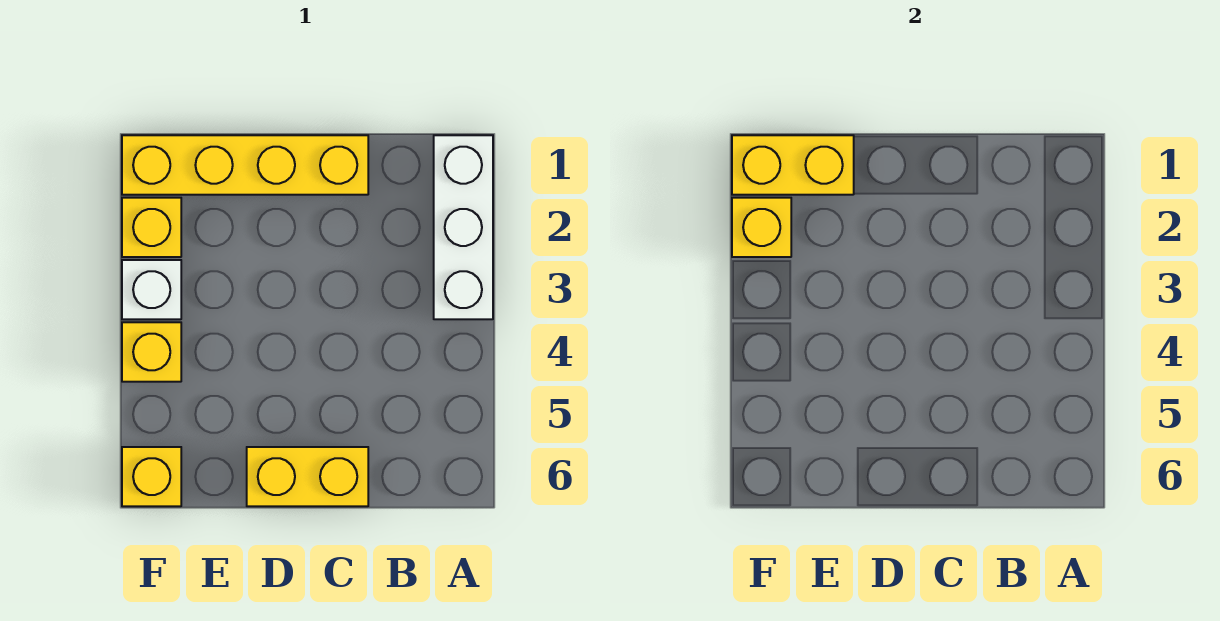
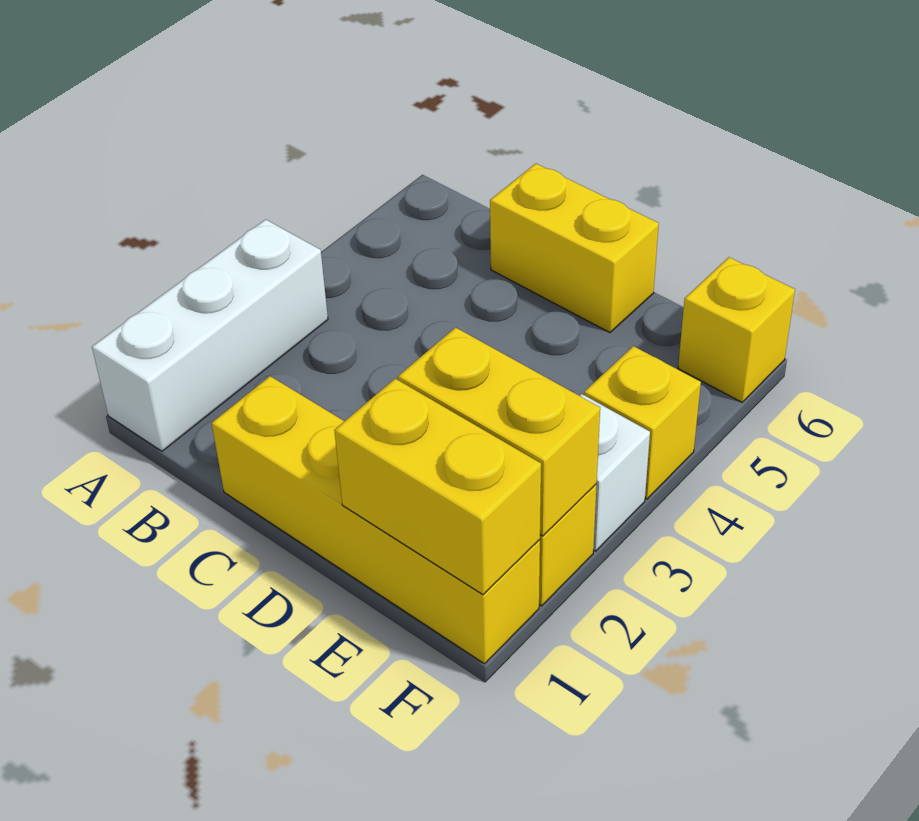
yellow brick F2 level 2 -> yellow brick E2:F2 level 2

